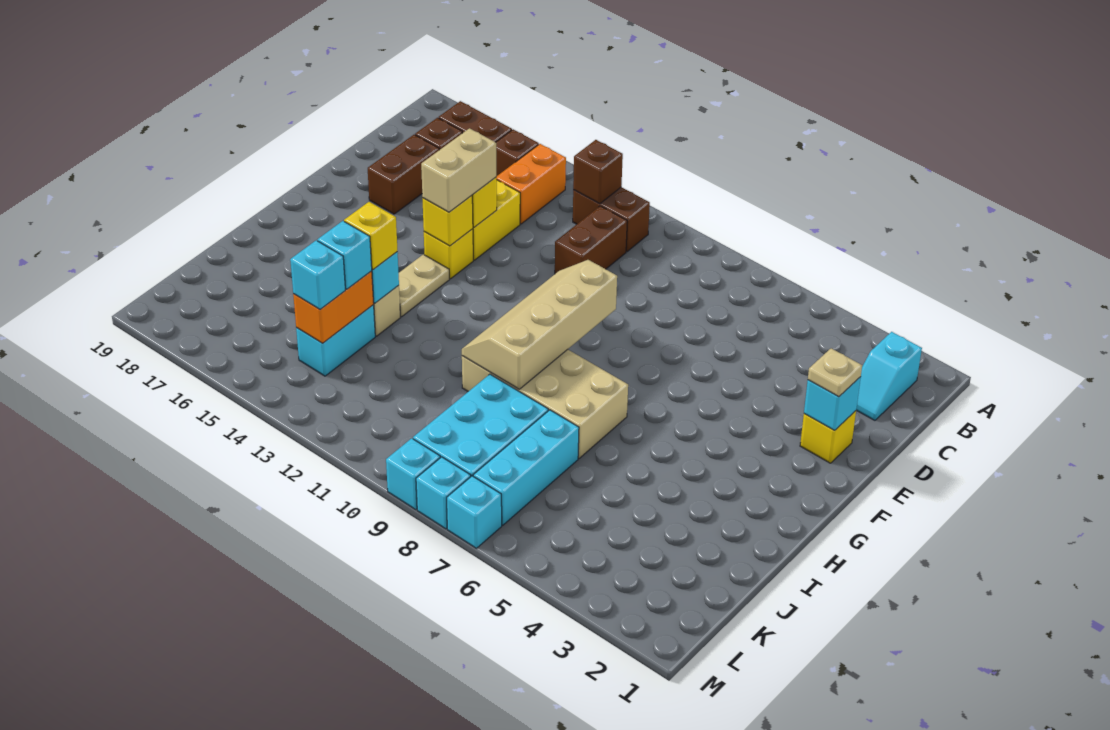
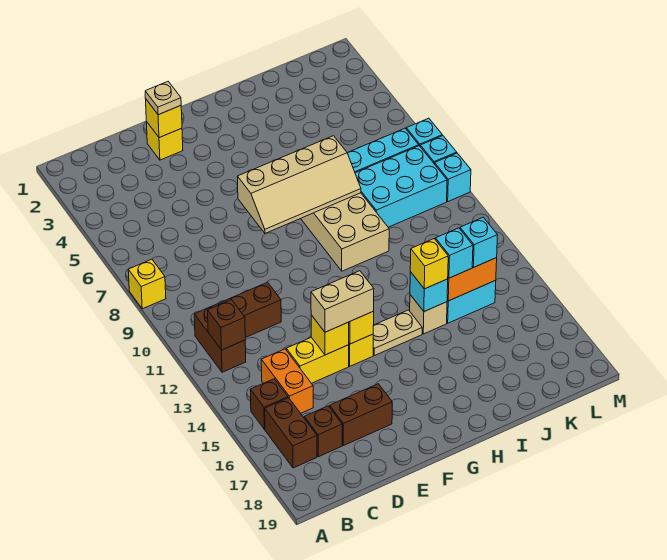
none -> yellow brick A8 level 1
cyan slope B2:C2 level 1 top B -> none
orange brick B14:C14 level 1 -> orange brick C14:C15 level 1
cyan brick E2 level 2 -> yellow brick E2 level 2
tan slope F9:I10 level 2 top 9 -> tan slope F7:I8 level 2 top 7

